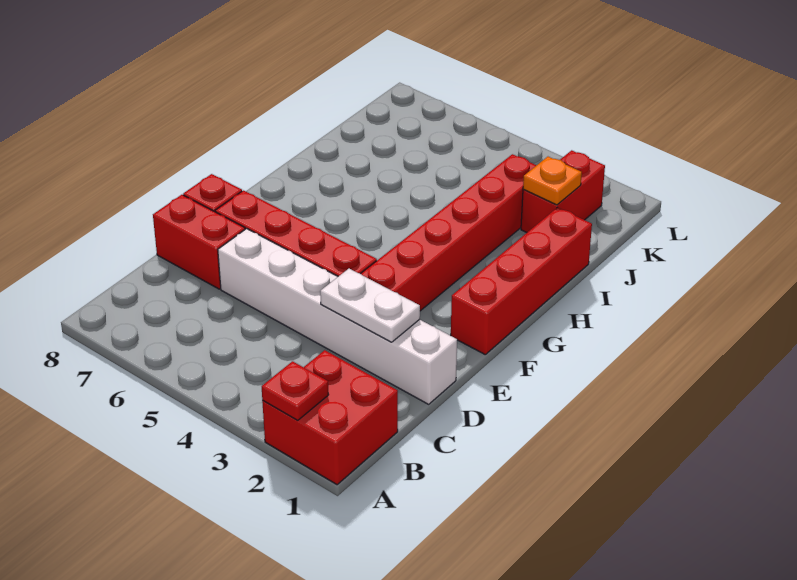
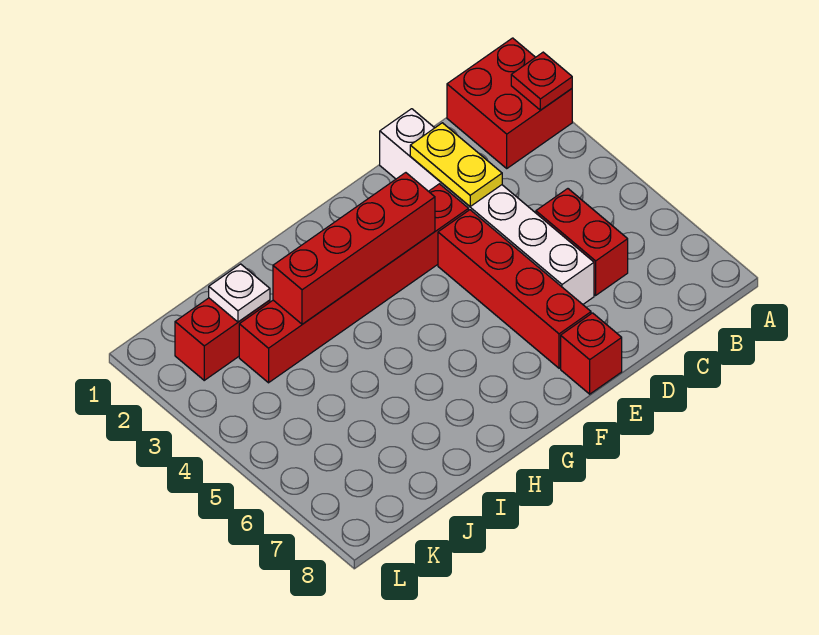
white plate D2:D3 level 2 -> yellow plate D2:D3 level 2
red brick D7:D8 level 1 -> red brick C5:C6 level 1
red brick F1:I1 level 1 -> red brick F3:I3 level 2
orange plate J2 level 2 -> white plate J2 level 2

